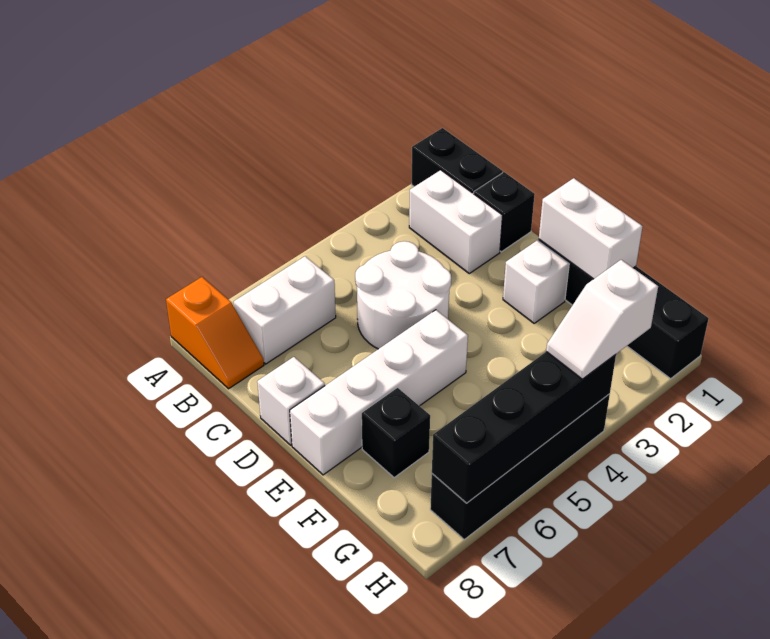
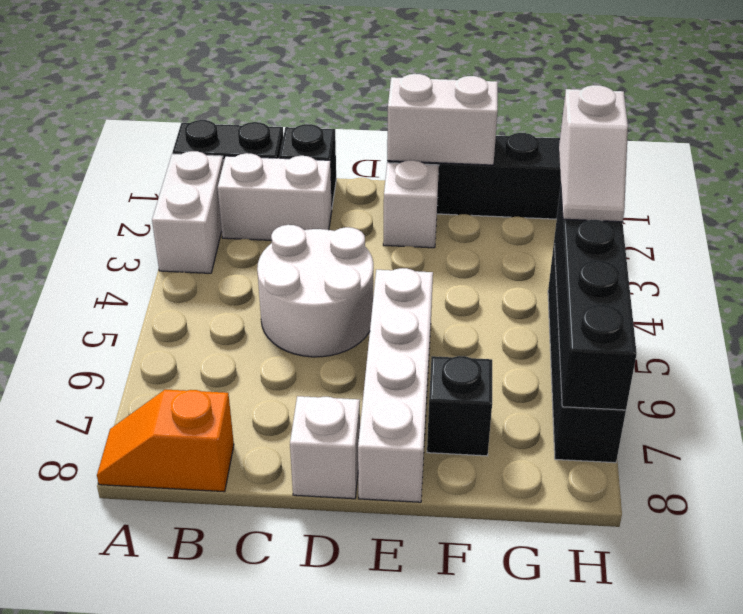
orange slope A8:B8 level 1 top A -> orange slope A8:B8 level 1 top B
white brick B6:B7 level 1 -> white brick A2:A3 level 1

